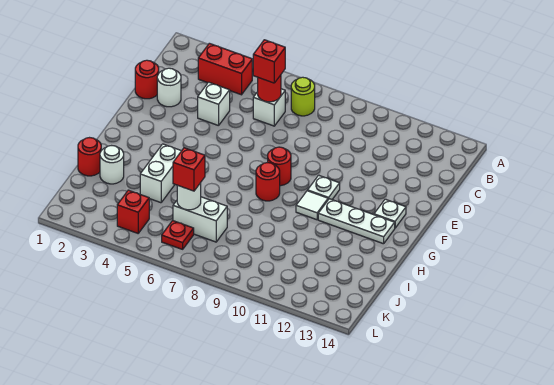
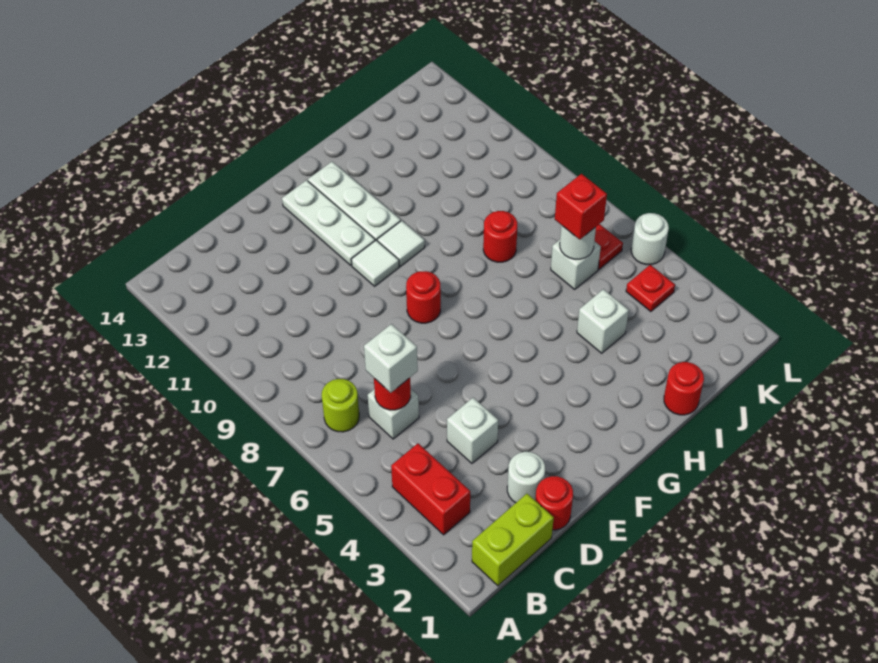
none -> lime brick B1:C1 level 1
red brick C6 level 3 -> white brick C6 level 3
white plate F10 level 1 -> white tile F10 level 1
white plate F13 level 1 -> white plate F11:F13 level 1
red round brick G8 level 1 -> red round brick I8 level 1
white brick H4:I4 level 1 -> white brick I4 level 1
white round brick I2 level 1 -> white round brick L5 level 1
white brick J6:J7 level 1 -> white brick J6 level 1
red brick K4 level 1 -> red plate K4 level 1

